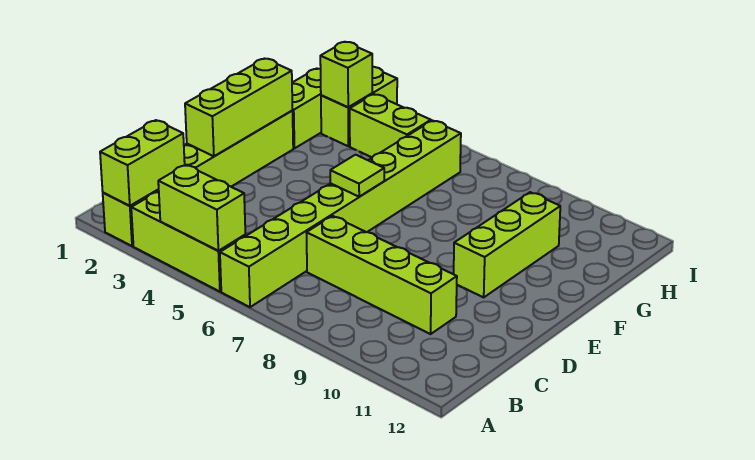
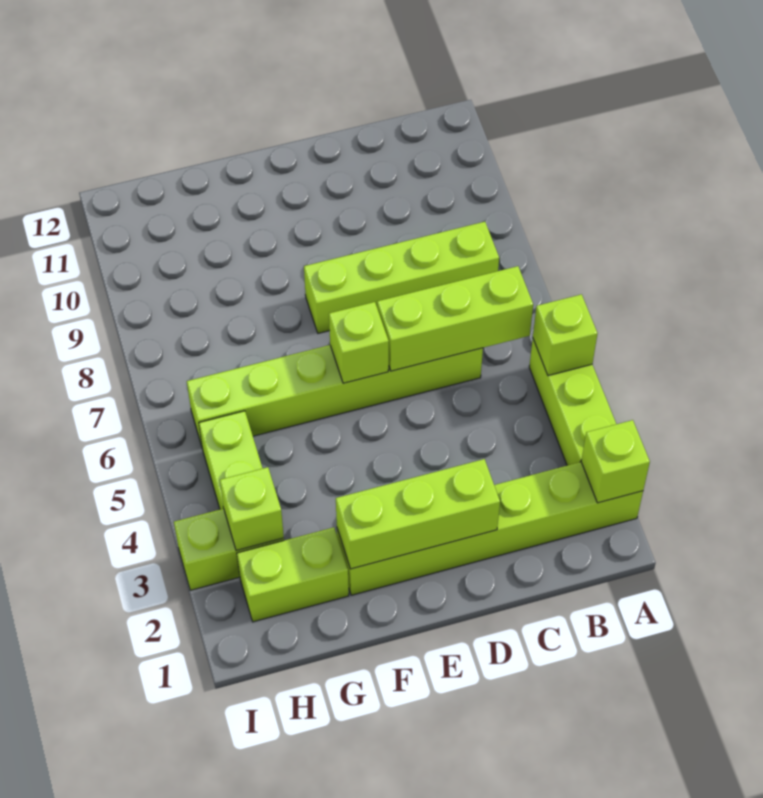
lime brick A2:B2 level 2 -> lime brick A2 level 2
lime brick A4:A5 level 2 -> lime brick A5 level 2
lime brick A6:H6 level 1 -> lime brick C6:H6 level 1
lime brick C7:C10 level 1 -> lime brick B8:E8 level 1
lime tile E6 level 2 -> lime brick E6 level 2
lime brick E10:G10 level 1 -> lime brick B6:D6 level 2

